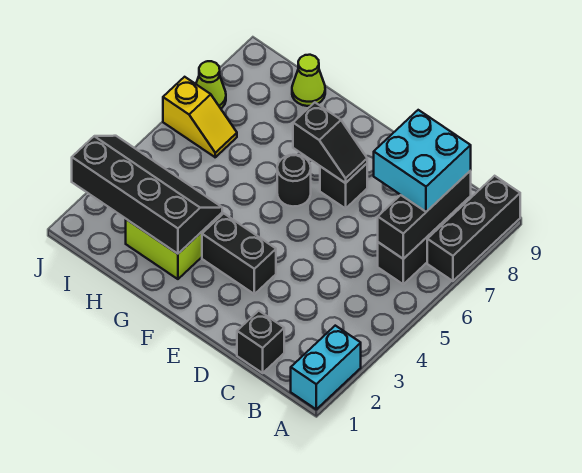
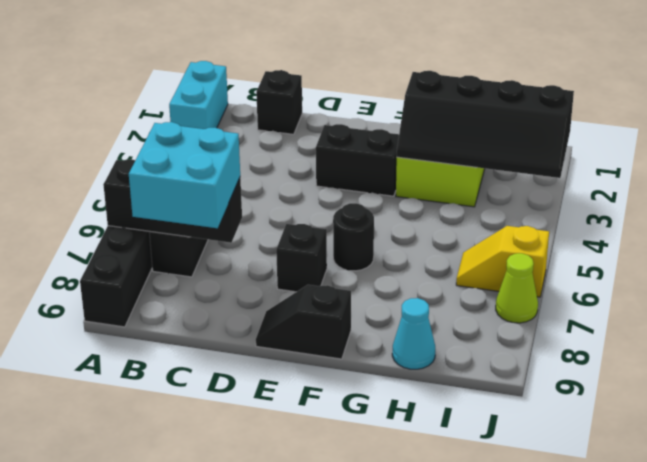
black brick B6:B8 level 2 -> black brick A7:C7 level 2
black slope E7:F7 level 2 top F -> black slope E9:F9 level 1 top F
lime cone H9 level 1 -> cyan cone H9 level 1

